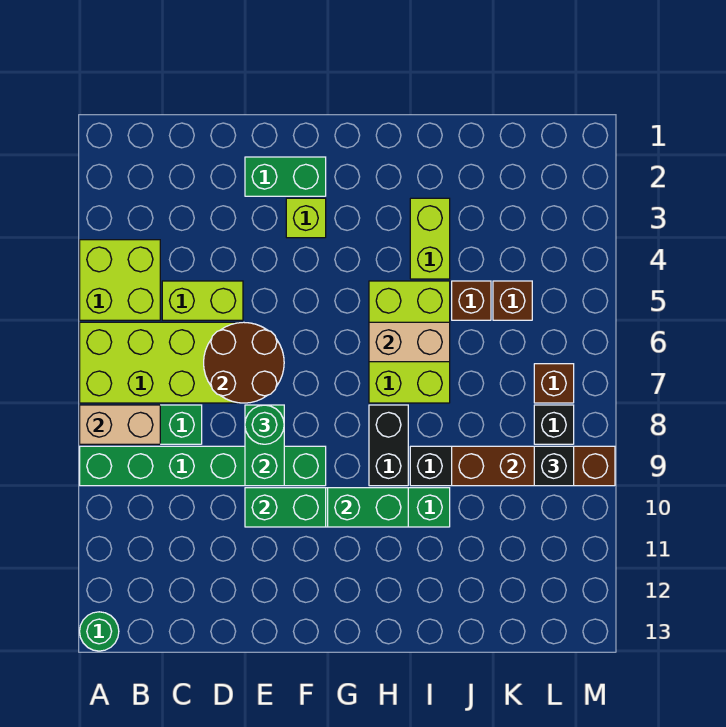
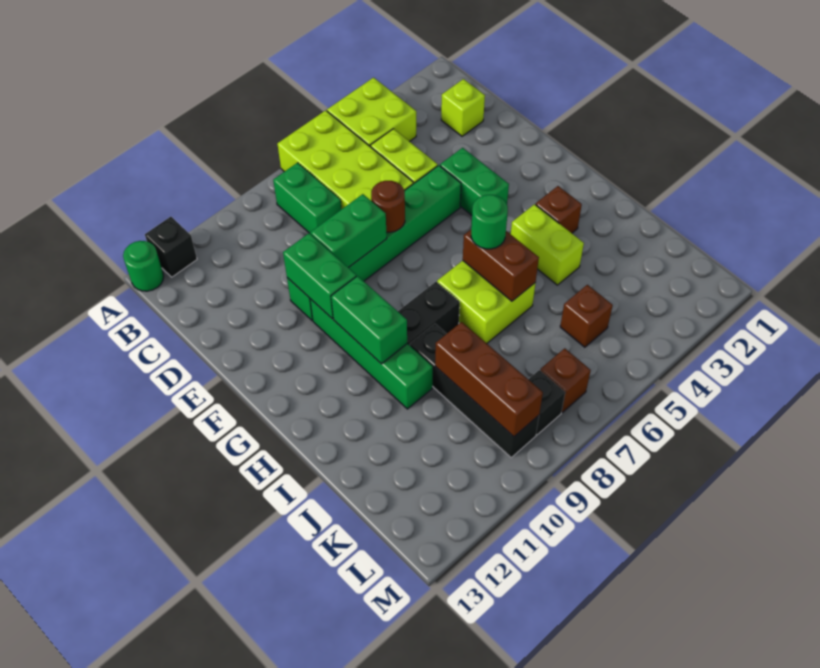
tan brick A8:B8 level 2 -> none
green brick A9:F9 level 1 -> green brick E5:E10 level 1
brown round brick D6:E7 level 2 -> brown round brick E7 level 2
green brick E2:F2 level 1 -> green brick E4:F4 level 1
green round brick E8 level 3 -> green round brick H6 level 3
lime brick F3 level 1 -> lime brick C2 level 1
lime brick H5:I7 level 1 -> lime brick H6:I7 level 1
tan brick H6:I6 level 2 -> brown brick H6:I6 level 2
lime brick I3:I4 level 1 -> lime brick H4:I4 level 1
brown brick J5 level 1 -> brown brick H3 level 1
brown brick J9:M9 level 2 -> brown brick J9:L9 level 2
black brick L9 level 3 -> black brick A12 level 1

